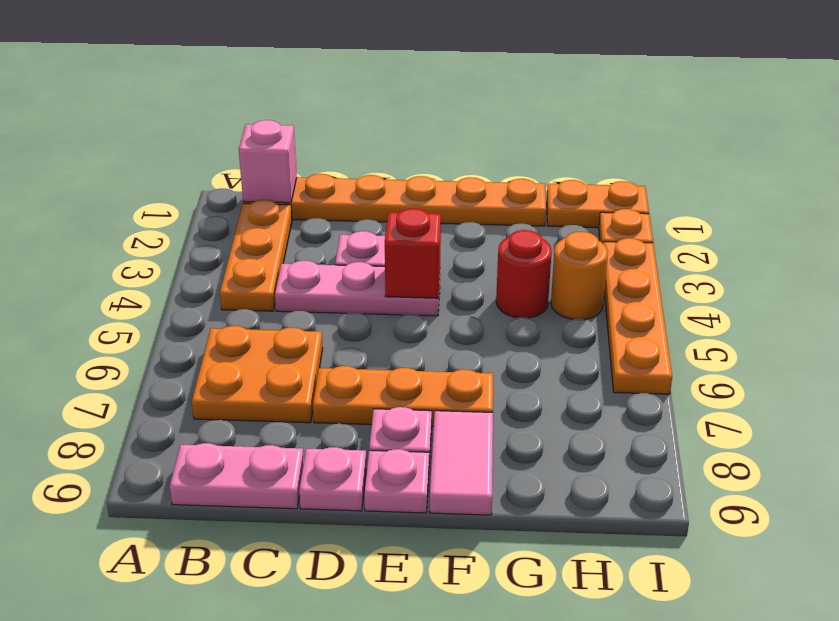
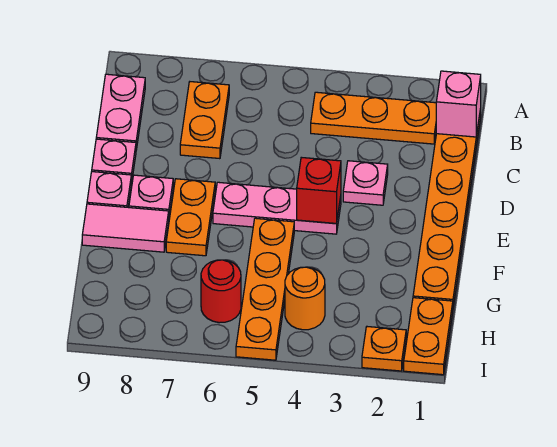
orange plate B6:C7 level 1 -> orange plate B7:C7 level 1
pink plate C4:E4 level 1 -> pink plate E4:E6 level 1
orange plate D7:F7 level 1 -> orange plate E7:F7 level 1
red round brick G4 level 1 -> red round brick H6 level 1
orange plate I3:I6 level 1 -> orange plate F5:I5 level 1

